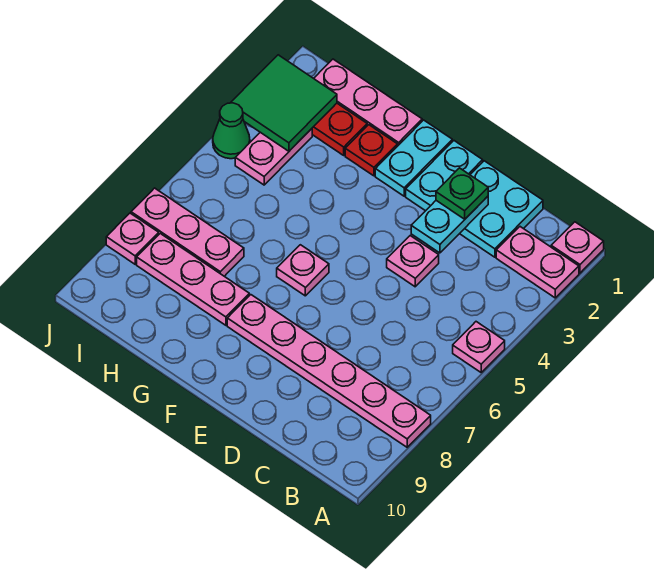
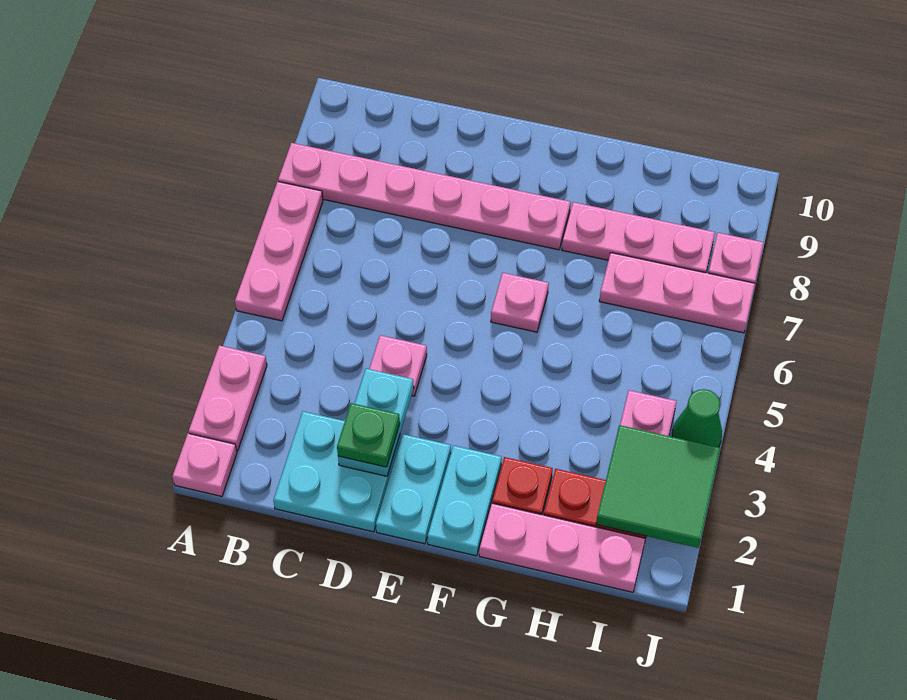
pink plate A2:B2 level 1 -> pink plate A2:A3 level 1
pink plate A5 level 1 -> pink plate A5:A7 level 1

